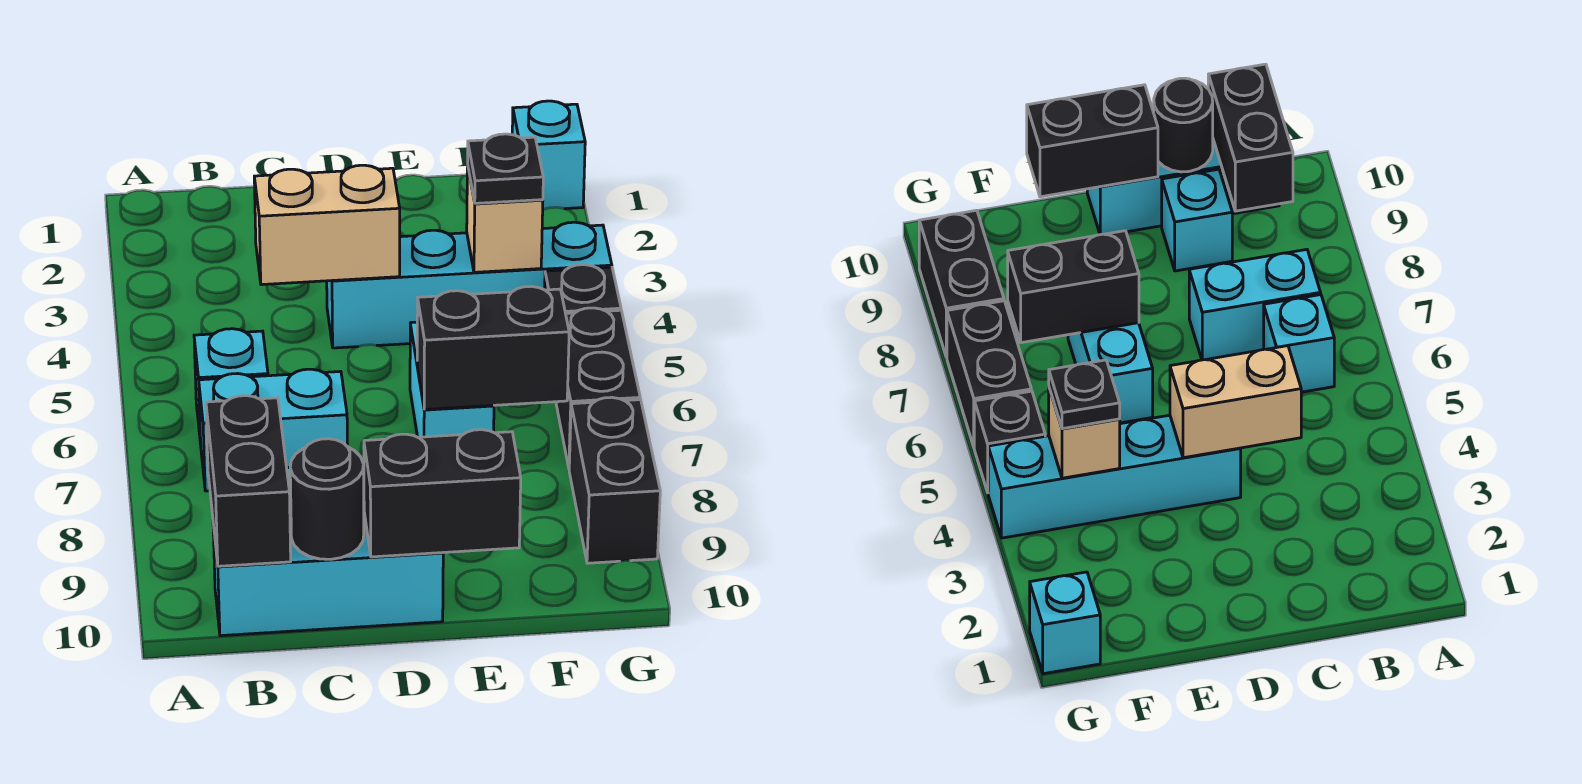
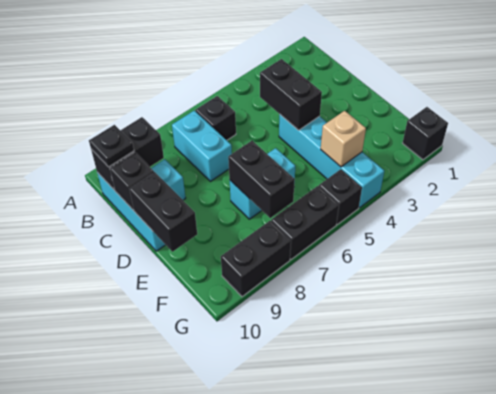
cyan brick B6 level 1 -> black brick B6 level 1
tan brick C4:D4 level 2 -> black brick C4:D4 level 2
black round brick C10 level 2 -> black brick C10 level 2
black plate F4 level 3 -> black plate B10 level 3
cyan brick G1 level 1 -> black brick G1 level 1

